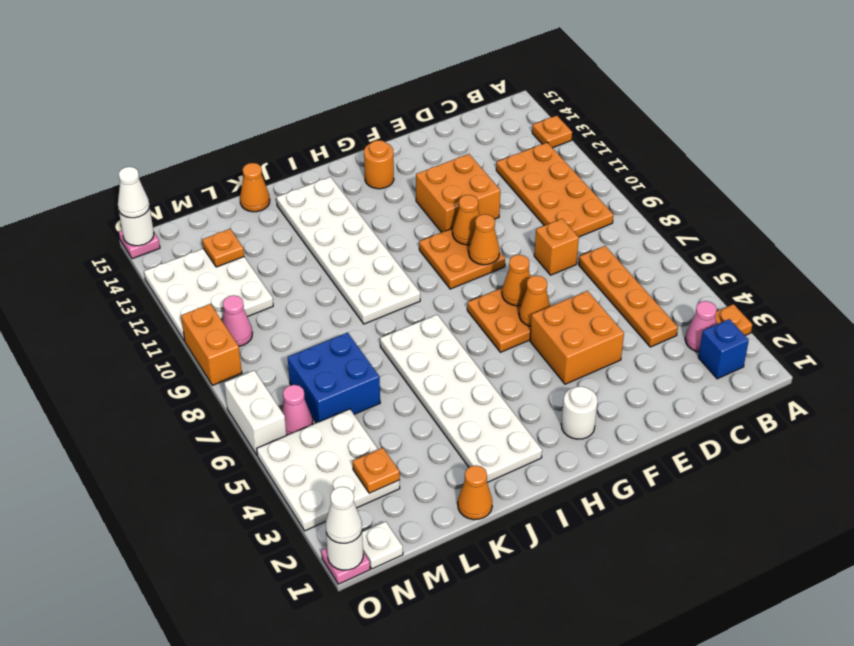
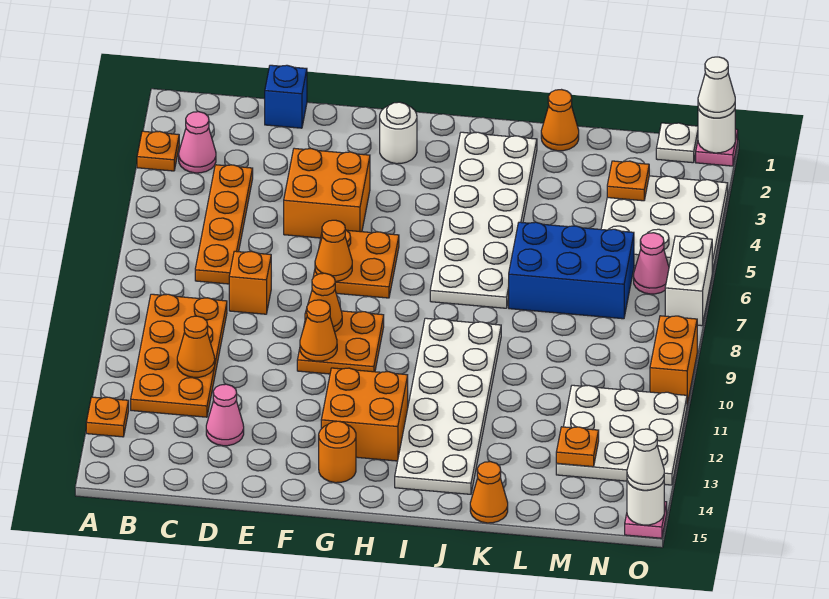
blue brick B2 level 1 -> blue brick D1 level 1
orange brick E11:F12 level 1 -> orange brick G12:H13 level 1
orange cone F6 level 2 -> orange cone C11 level 2
blue brick L6:M7 level 1 -> blue brick K6:M7 level 1
pink cone N10 level 1 -> pink cone D13 level 1

